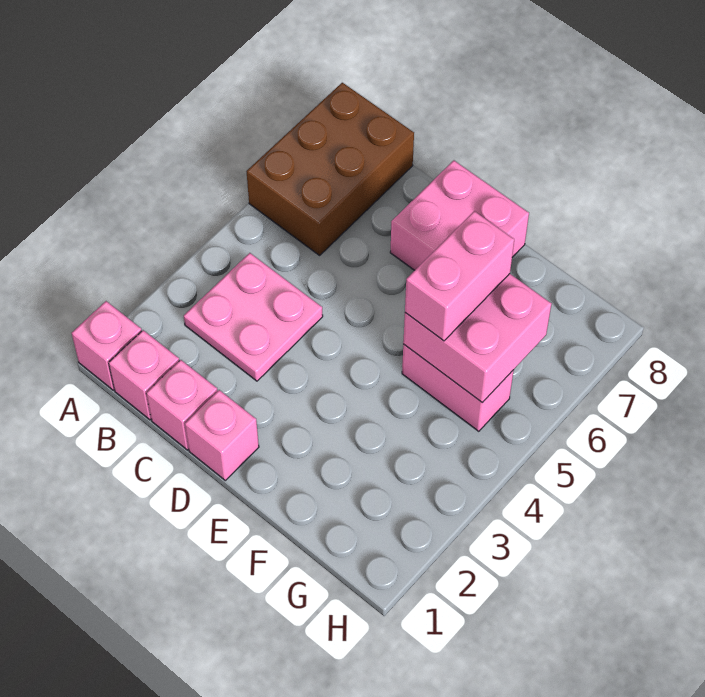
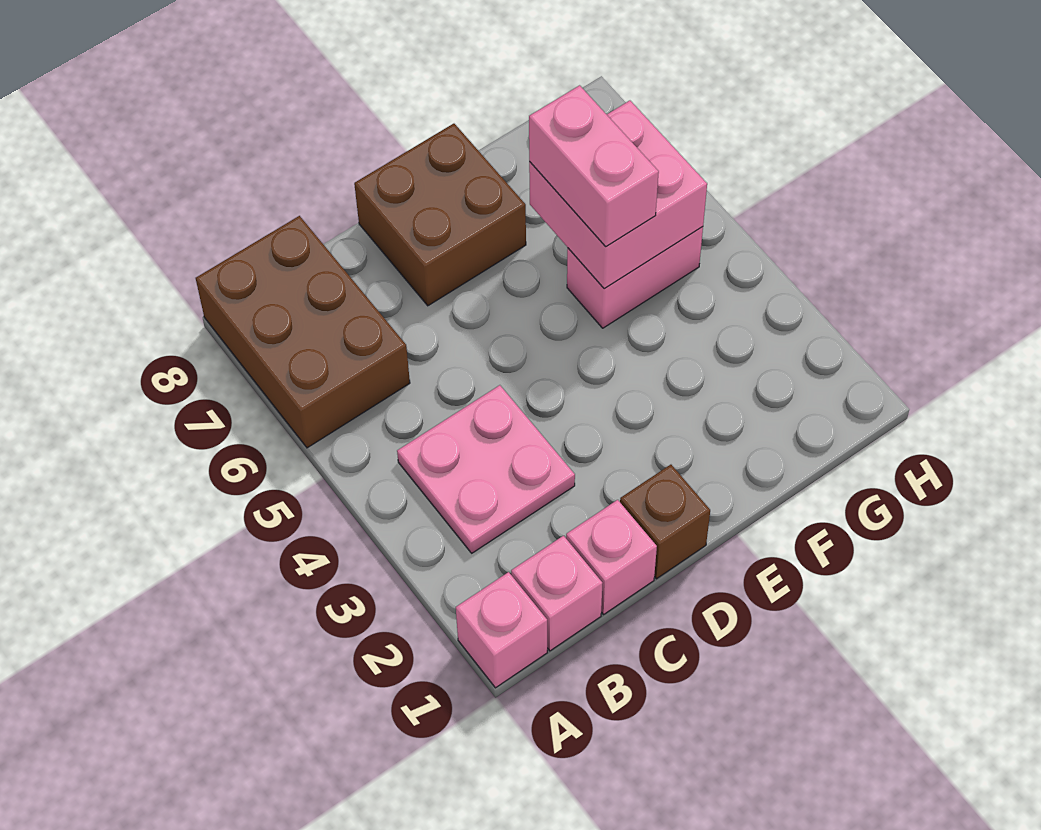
pink brick D1 level 1 -> brown brick D1 level 1
pink brick D7:E8 level 1 -> brown brick D7:E8 level 1

